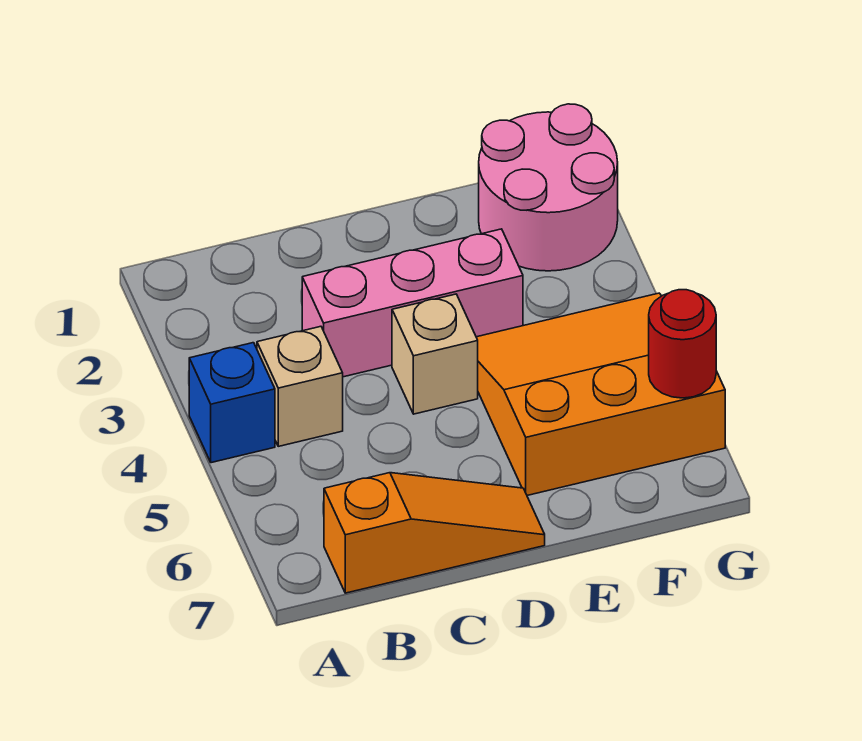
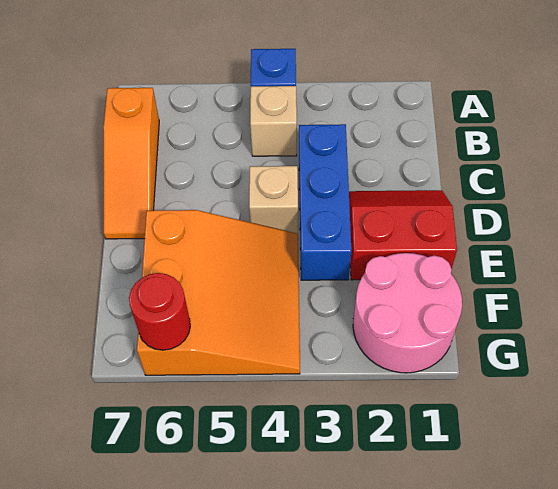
pink brick C3:E3 level 1 -> blue brick C3:E3 level 1
none -> red slope D1:E2 level 1 top E

